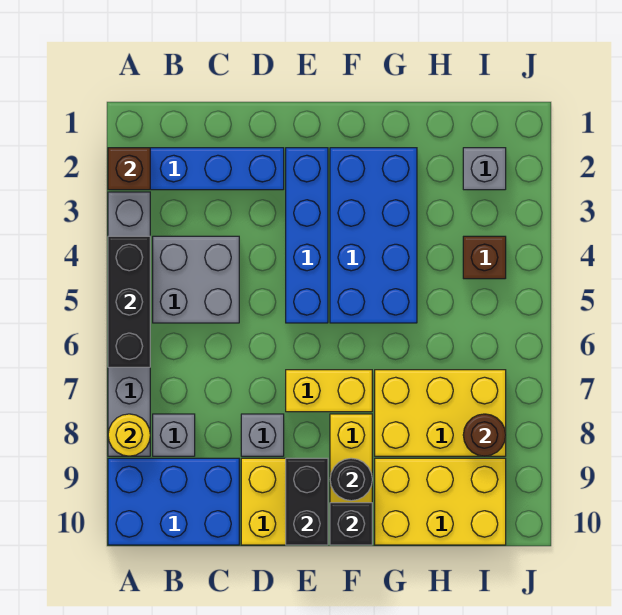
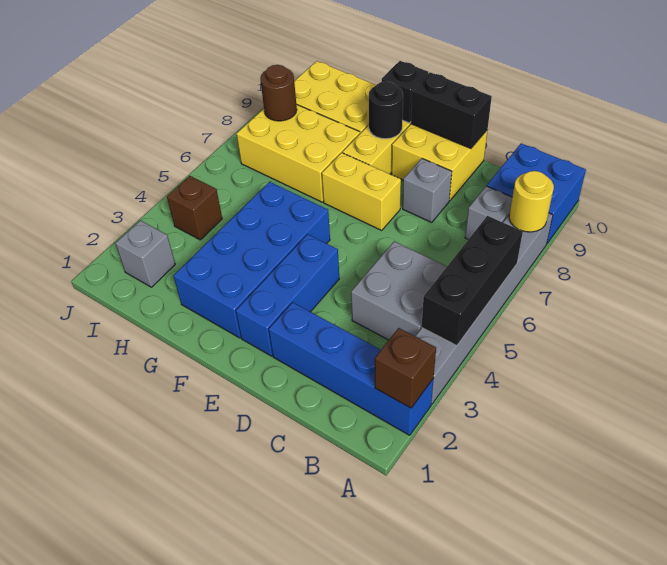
blue brick A9:C10 level 1 -> blue brick A9:B10 level 1
blue brick E2:E5 level 1 -> blue brick E2:E4 level 1
black brick E9:E10 level 2 -> black brick D10:E10 level 2

